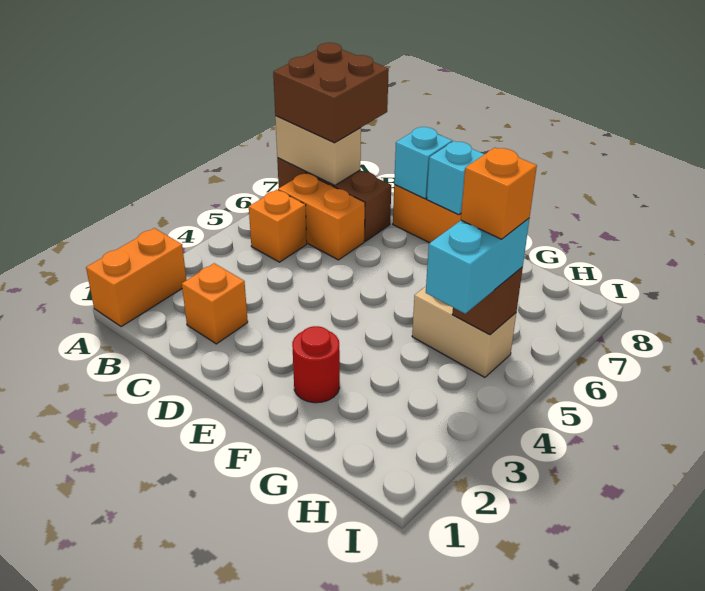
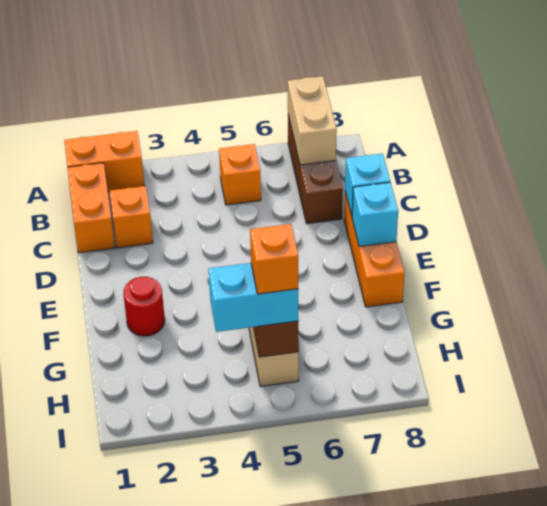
brown brick A7:B8 level 3 -> none
orange brick B6:C6 level 1 -> orange brick B1:C1 level 1

